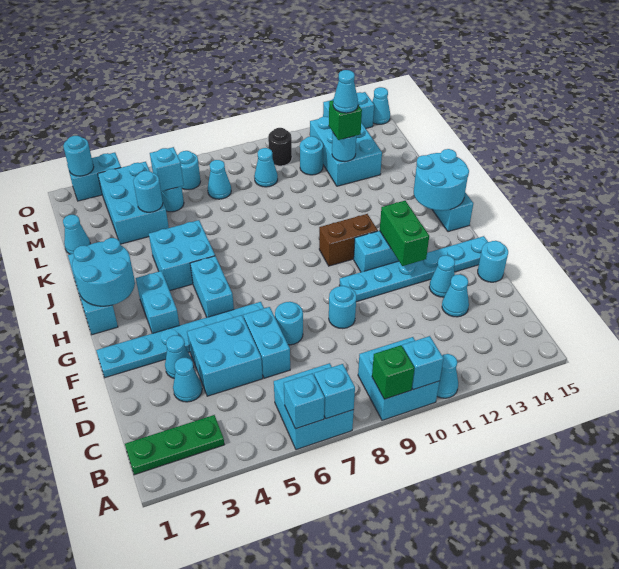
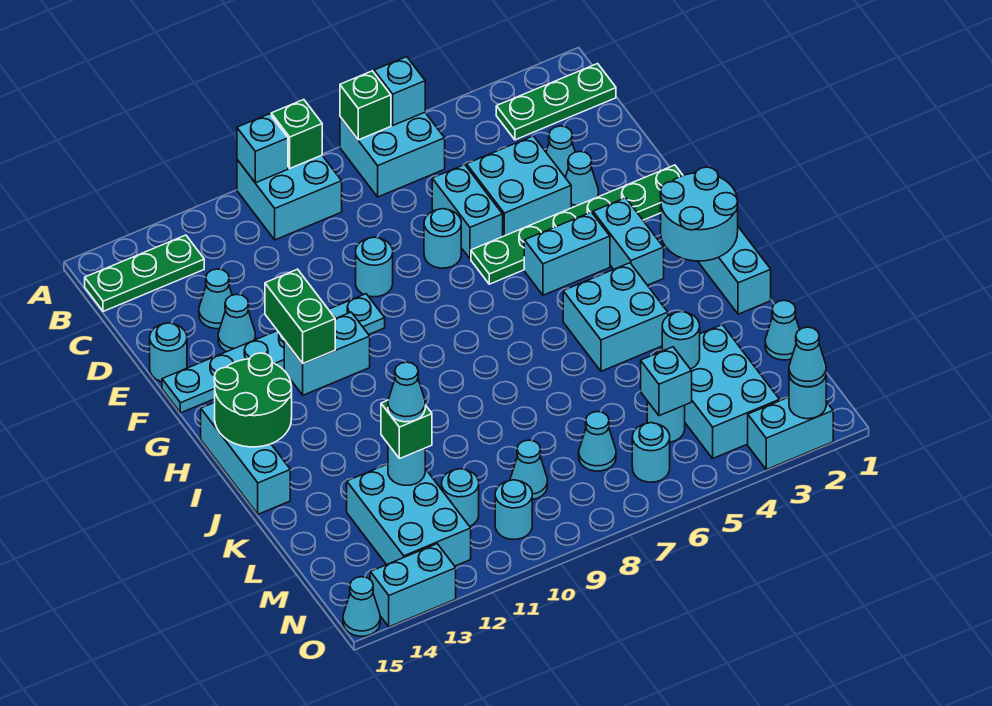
cyan brick A7 level 2 -> green brick A7 level 2
cyan cone A11 level 1 -> cyan cone O2 level 3
none -> green plate B13:B15 level 1
cyan plate F1:F6 level 1 -> green plate F1:F6 level 1
cyan brick G5:H5 level 1 -> cyan brick G4:G5 level 1
brown brick H10:H11 level 1 -> none
cyan round brick H14:I15 level 2 -> green round brick H14:I15 level 2
black round brick N10 level 1 -> cyan round brick N10 level 1

